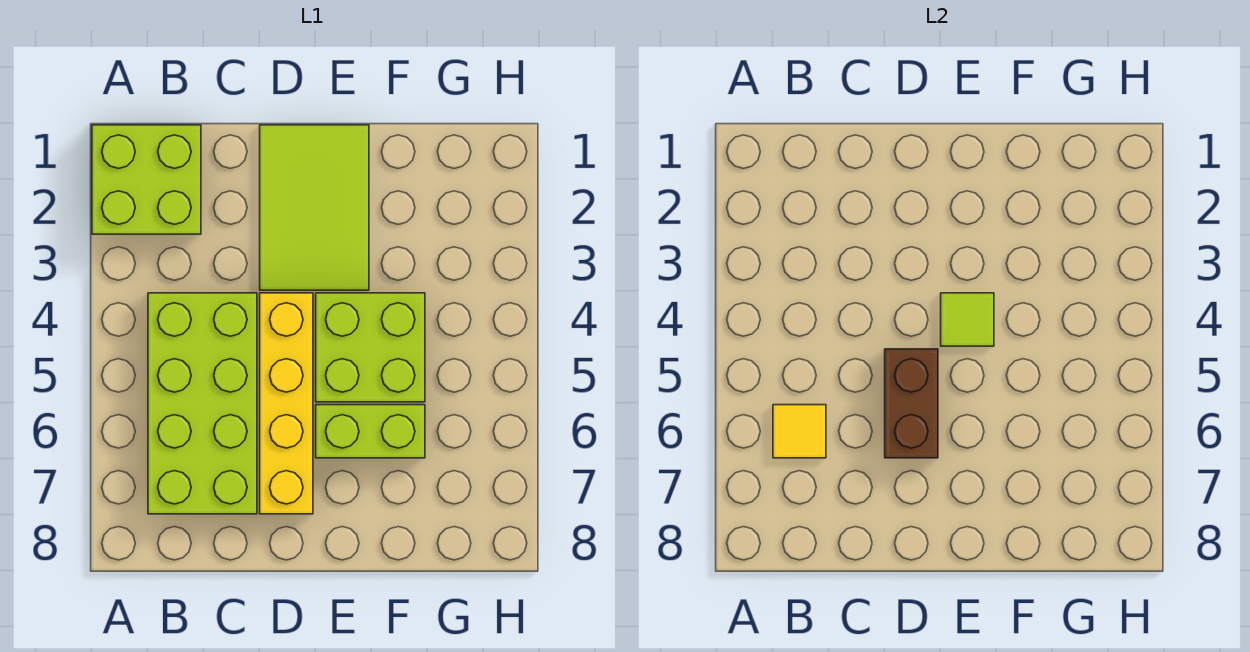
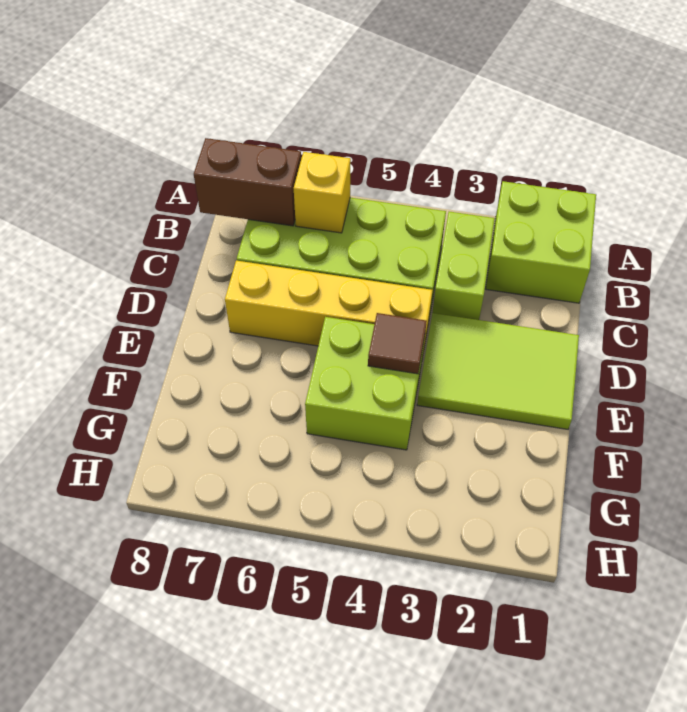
yellow tile B6 level 2 -> yellow brick B6 level 2
brown brick D5:D6 level 2 -> brown brick B7:B8 level 2
lime tile E4 level 2 -> brown tile E4 level 2
lime brick E6:F6 level 1 -> lime brick B3:C3 level 1

